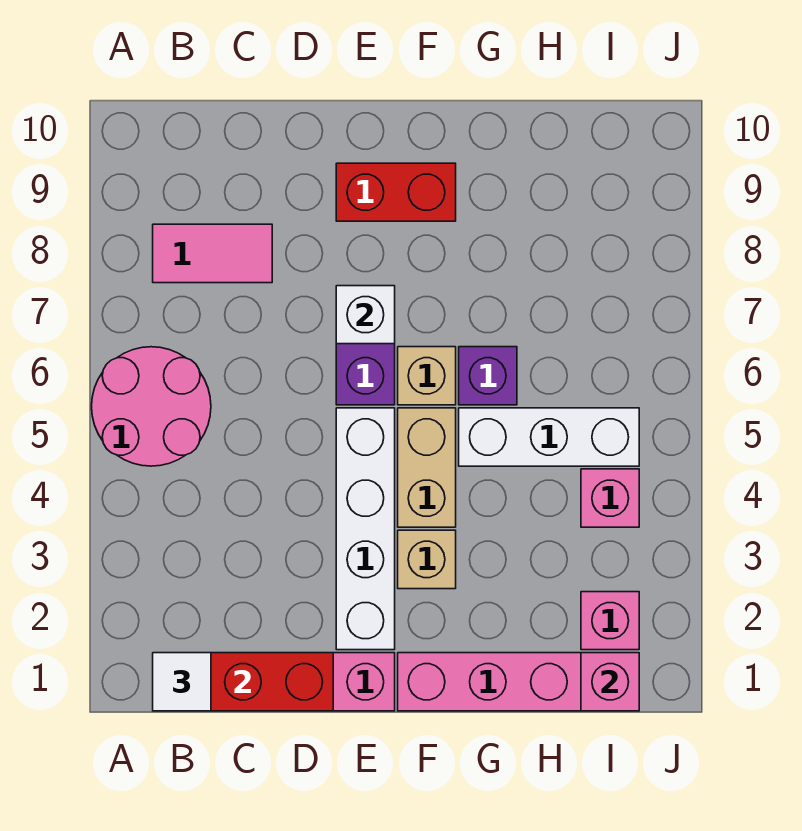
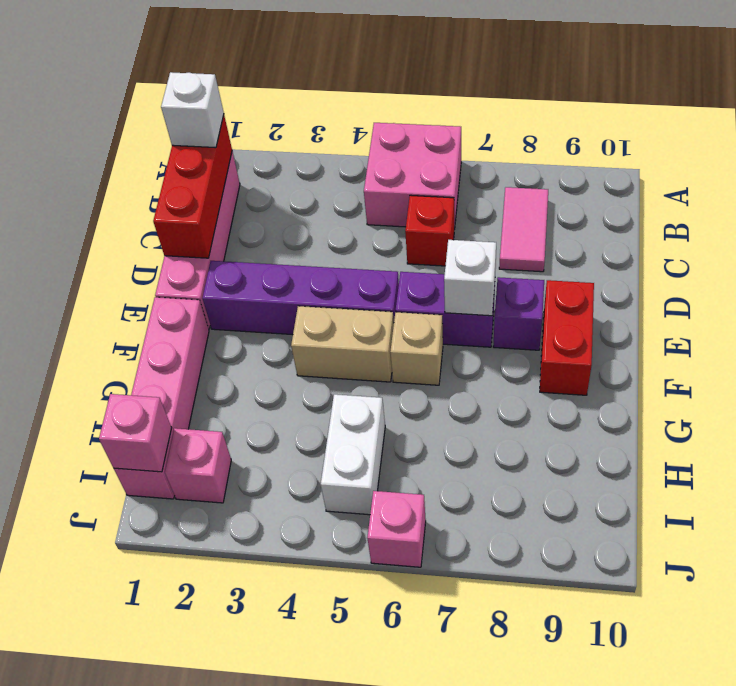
pink round brick A5:B6 level 1 -> pink brick A5:B6 level 1
white tile B1 level 3 -> white brick B1 level 3
none -> red brick C6 level 1
white brick E2:E5 level 1 -> purple brick E2:E5 level 1
tan brick F3 level 1 -> none
white brick G5:I5 level 1 -> white brick H5:I5 level 1
purple brick G6 level 1 -> purple brick E8 level 1
pink brick I4 level 1 -> pink brick J6 level 1

